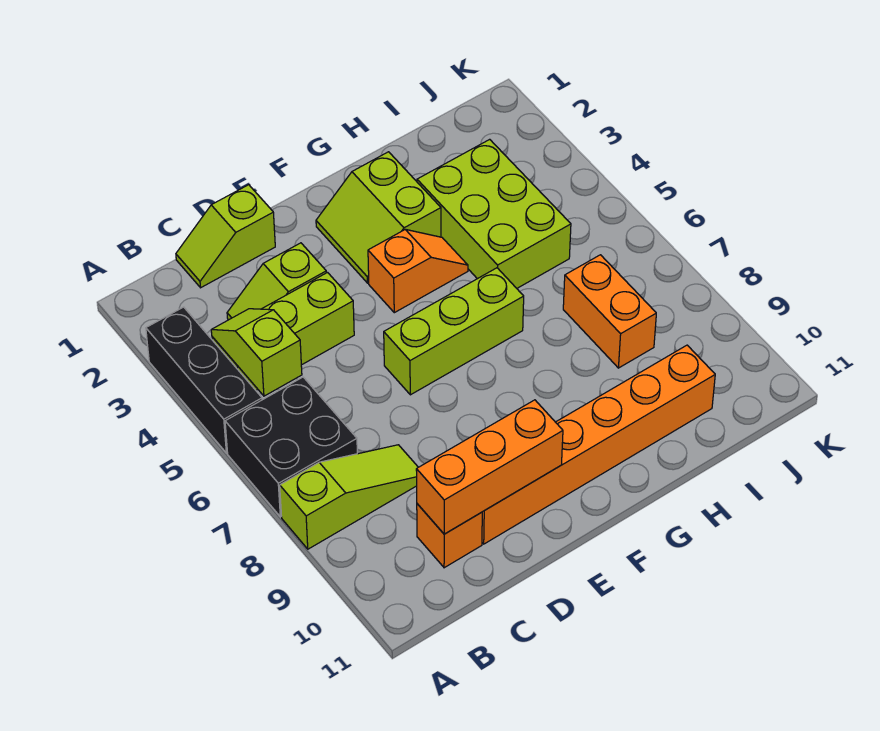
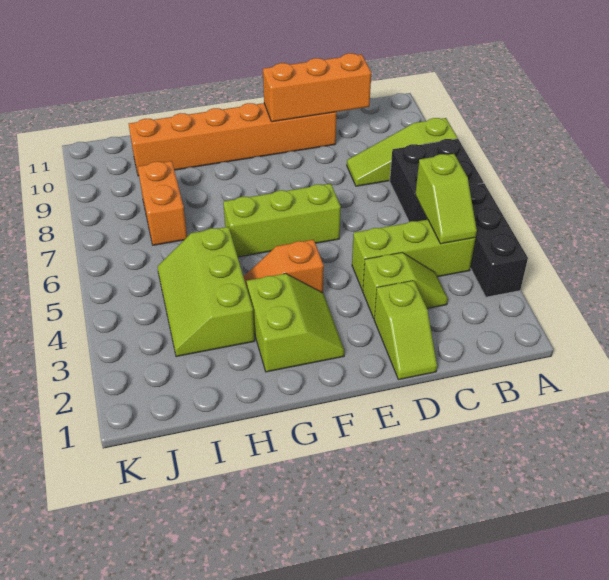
lime slope C1:D1 level 1 top D -> lime slope D1:D2 level 1 top 2
orange brick C10 level 1 -> none
lime brick H3:I5 level 1 -> lime slope H3:I5 level 1 top H

